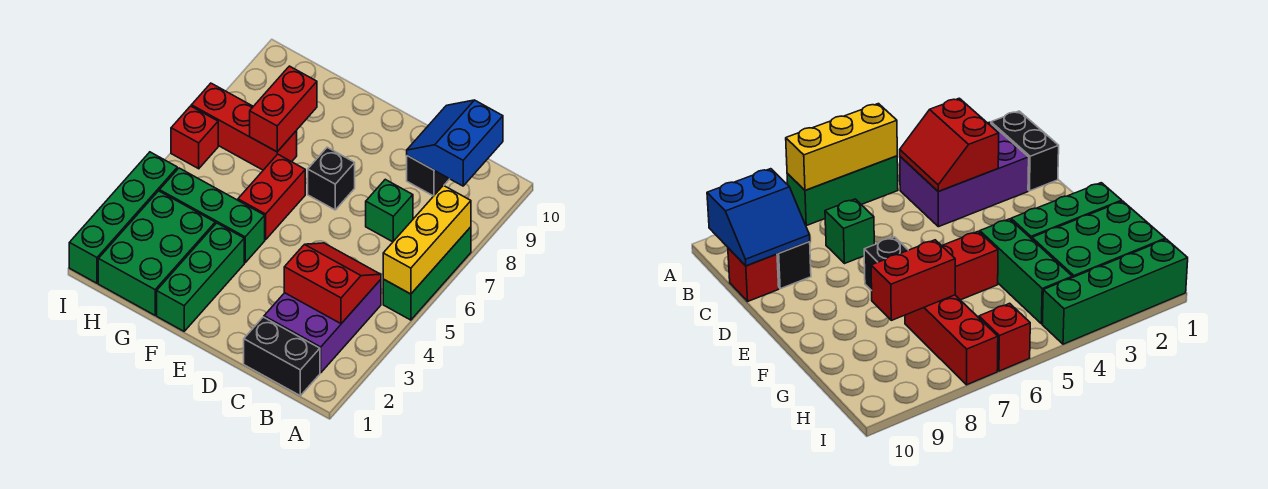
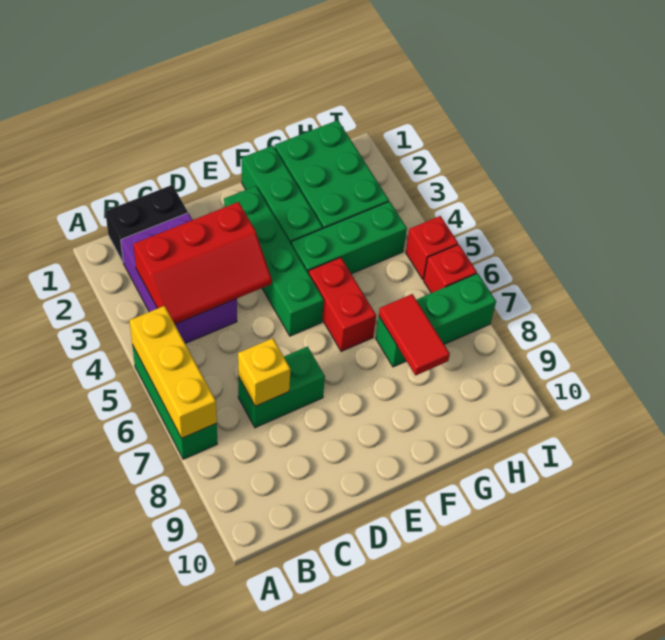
red slope B3:C4 level 2 top 3 -> red slope B3:D4 level 2 top 3
blue slope B9:C10 level 2 top B -> none
green brick C7 level 1 -> green brick C7:D7 level 1
none -> yellow brick C7 level 2
black brick C9 level 1 -> none
red brick C10 level 1 -> red brick I5 level 1
black brick E7 level 1 -> none
red brick G7:I7 level 1 -> green brick G7:I7 level 1
red brick G7:G8 level 2 -> red tile G7:G8 level 2
green brick I1:I4 level 1 -> green brick E2:E5 level 1

